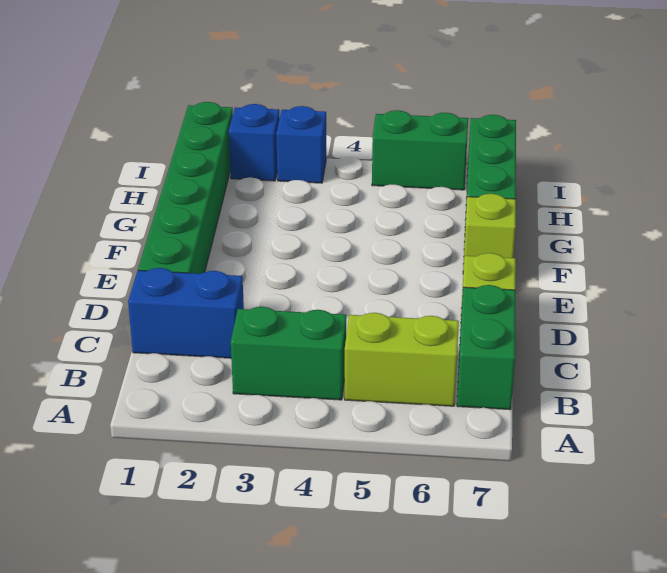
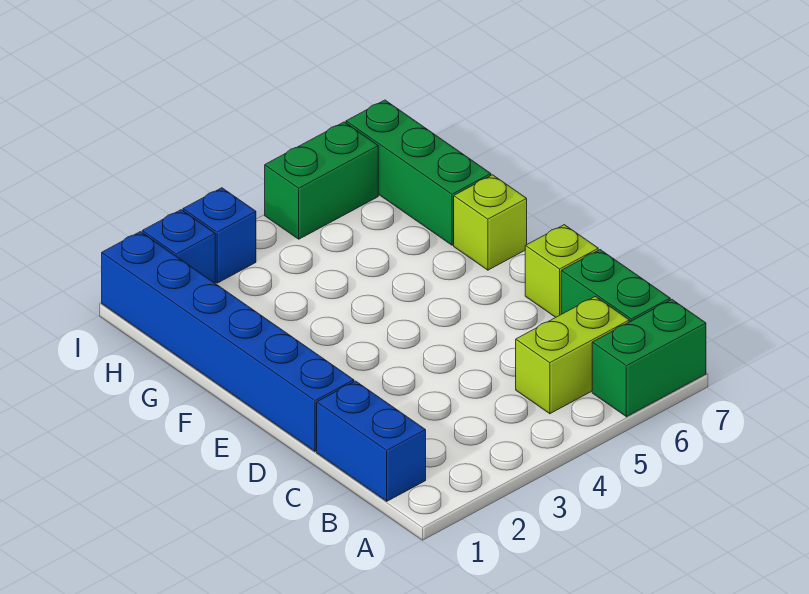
green brick B3:B4 level 1 -> green brick A6:A7 level 1
blue brick C1:C2 level 1 -> blue brick B1:C1 level 1
green brick D1:I1 level 1 -> blue brick D1:I1 level 1

